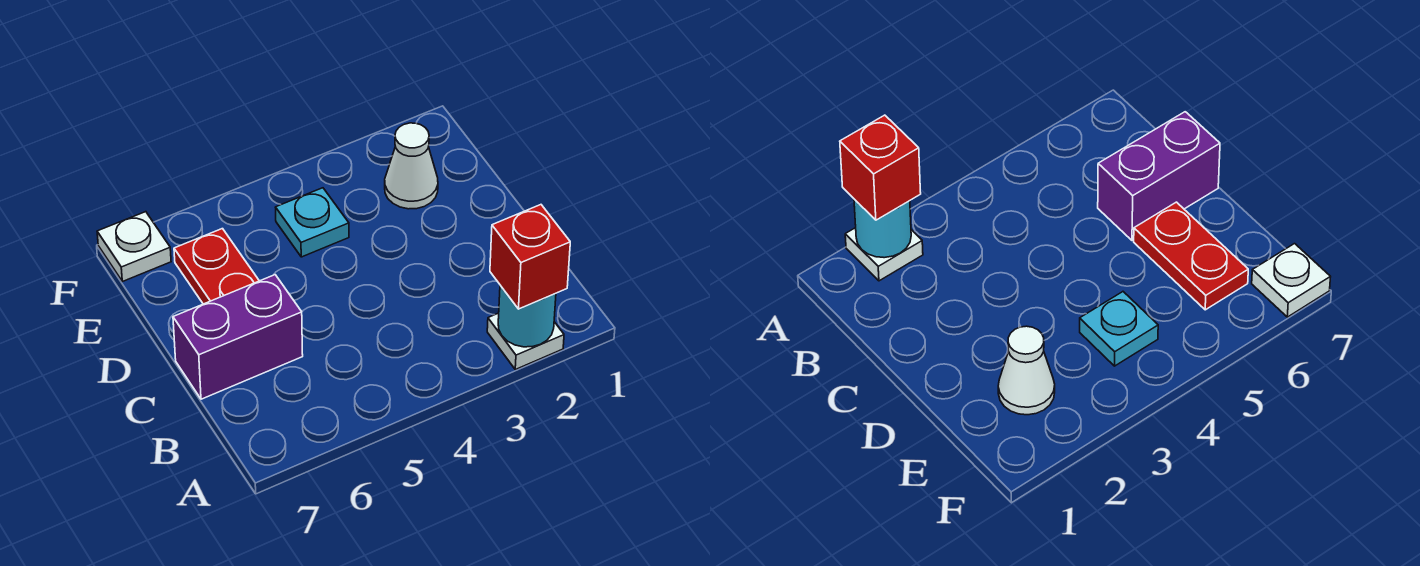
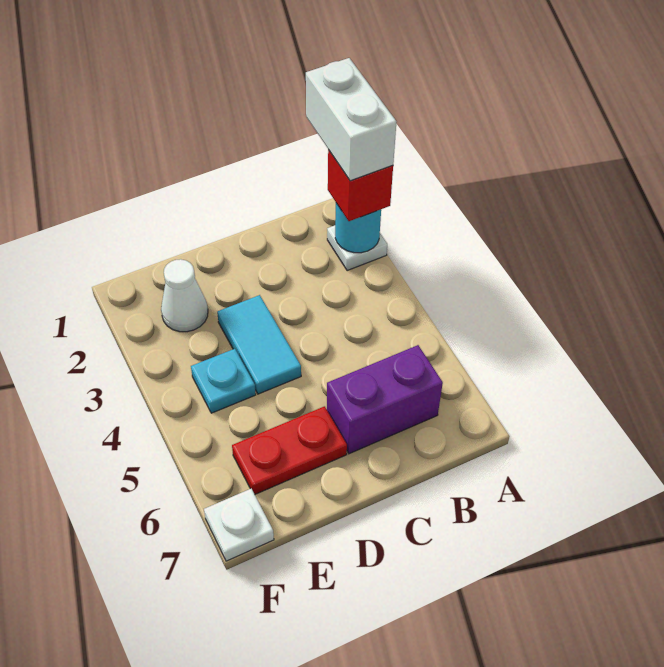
none -> white brick A1:A2 level 4
purple brick C6:C7 level 1 -> purple brick B6:C6 level 1
none -> cyan tile D3:D4 level 1

